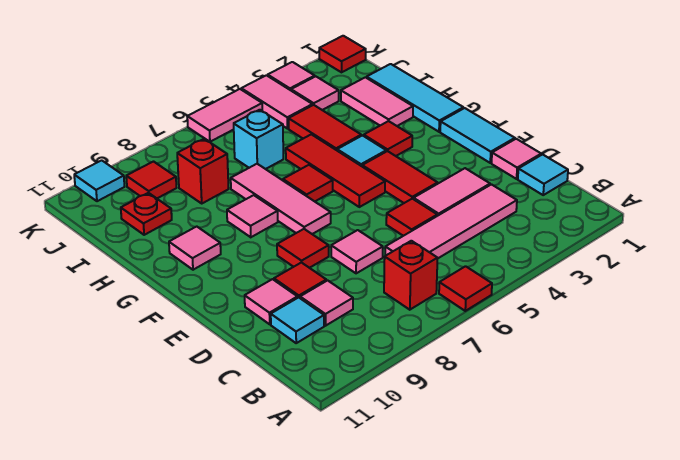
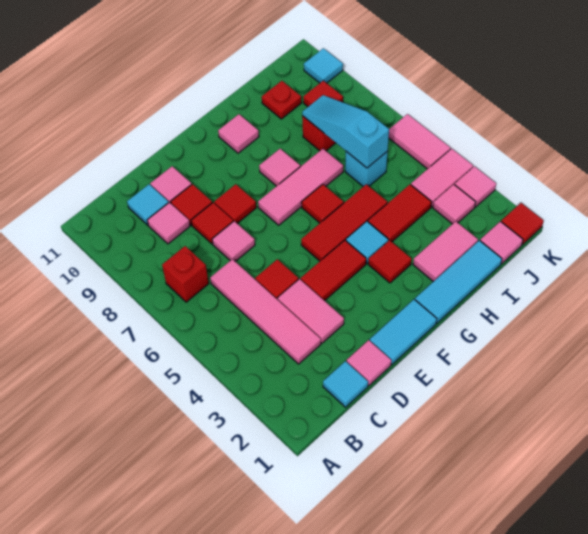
red tile A6 level 1 -> red tile D8 level 1
none -> cyan slope I6:I8 level 2 top 6
none -> pink tile J1 level 1

